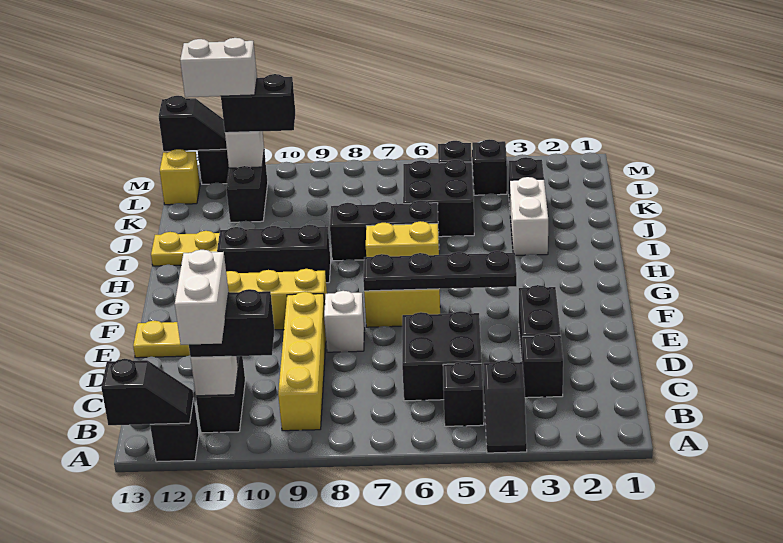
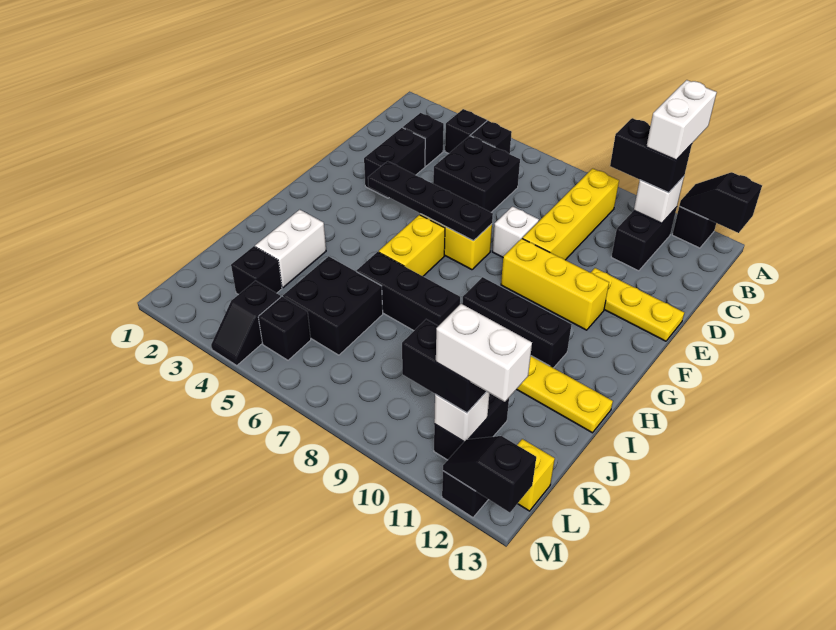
yellow brick H6:H7 level 1 -> yellow brick G6:H6 level 1

